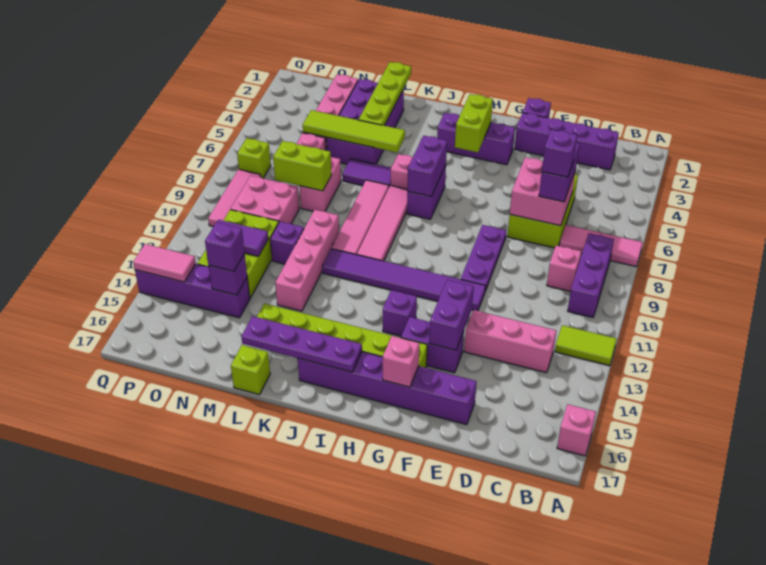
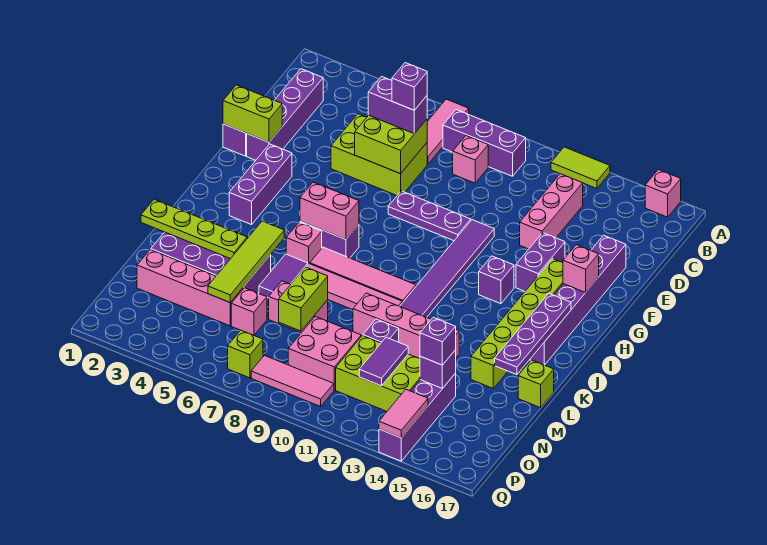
lime tile A12:B12 level 1 -> lime tile A12:A13 level 1
pink brick D6:E7 level 2 -> lime brick D6:E7 level 2
purple brick F13:F14 level 2 -> none
lime brick H3:H4 level 2 -> lime brick F1:F2 level 2
purple brick I6:I7 level 2 -> pink brick I6:I7 level 2

